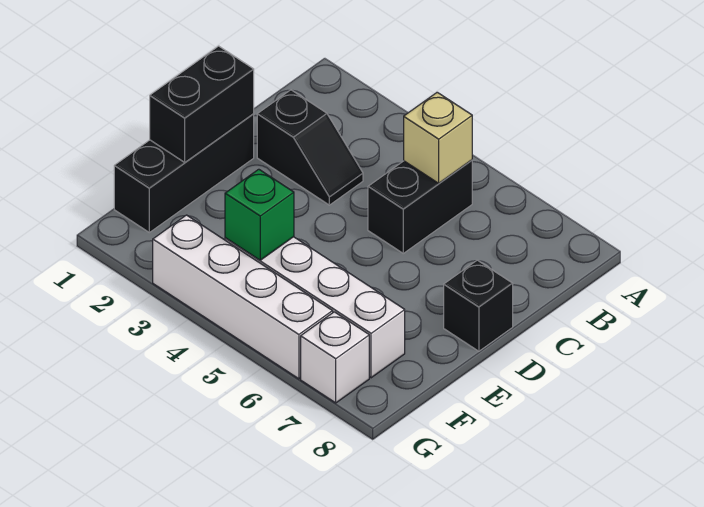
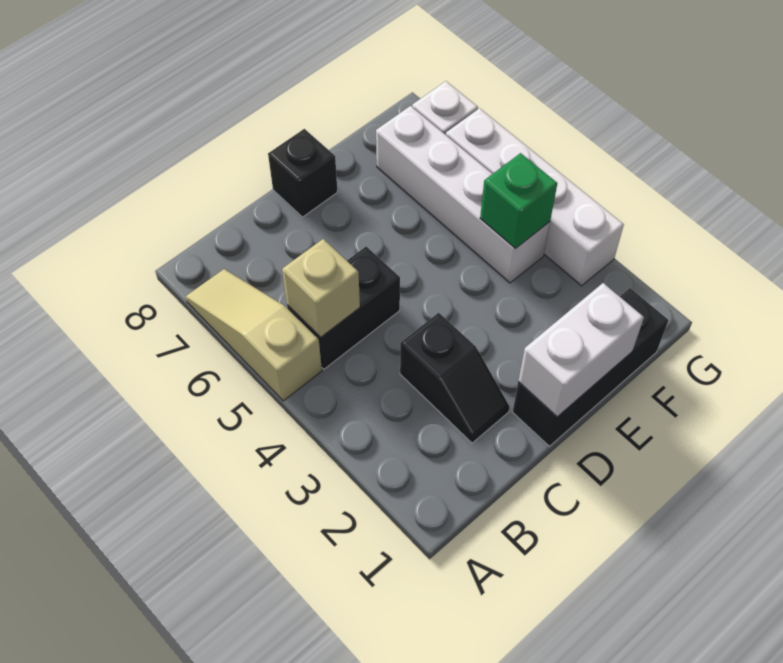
none -> tan slope A5:A7 level 1 top 5
black slope C2:C3 level 1 top 2 -> black slope C2:C3 level 1 top 3
black brick D1:E1 level 2 -> white brick D1:E1 level 2

